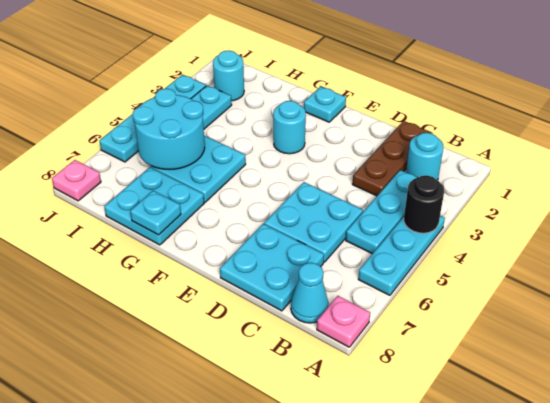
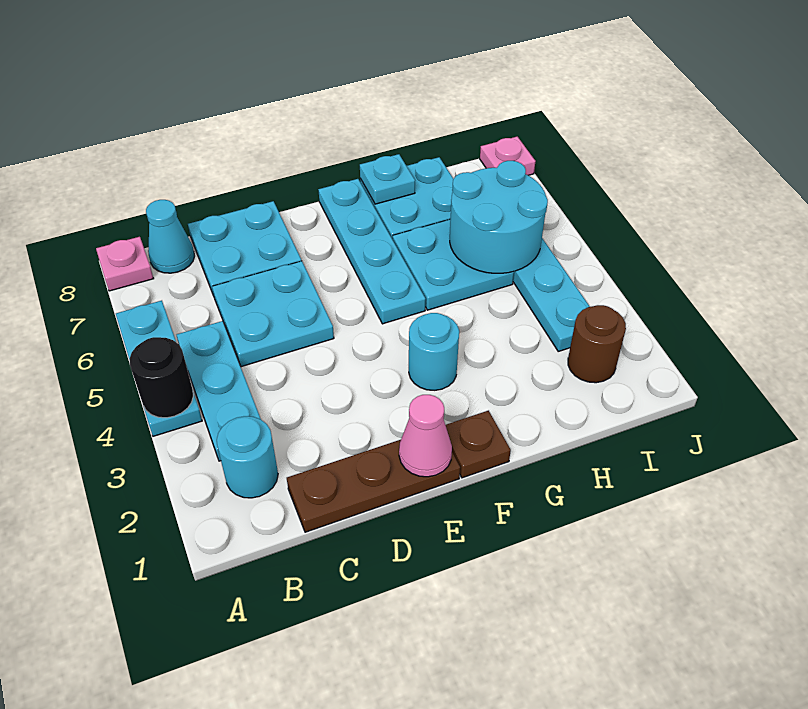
brown plate C1:C3 level 1 -> brown plate C1:E1 level 1
none -> pink cone E1 level 2
cyan plate F1 level 1 -> brown plate F1 level 1
cyan round brick I2 level 1 -> brown round brick I2 level 1
cyan plate J3:J6 level 1 -> cyan plate F5:F8 level 1

